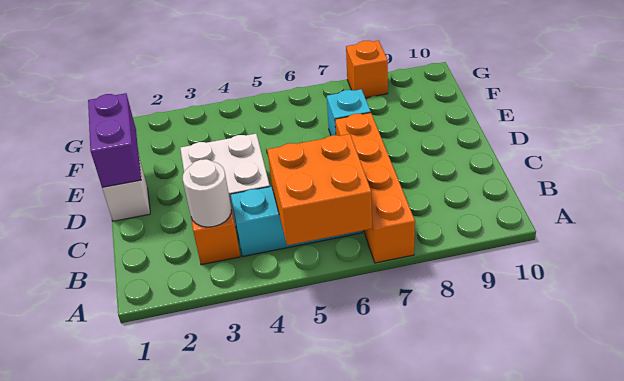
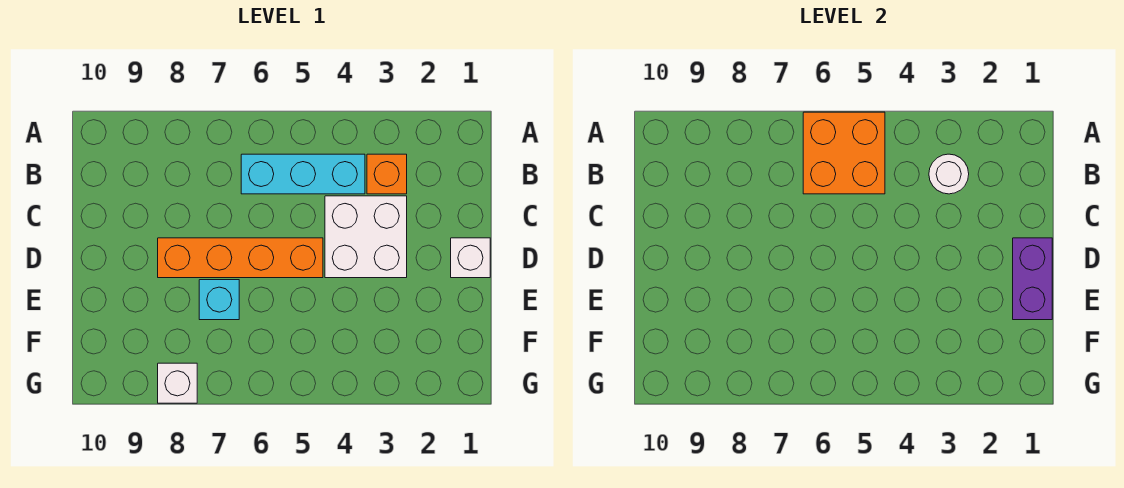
orange brick A7:D7 level 1 -> orange brick D5:D8 level 1
orange brick G8 level 1 -> white brick G8 level 1

